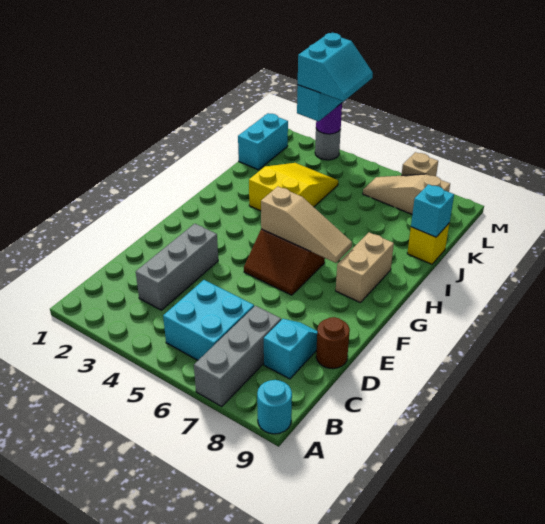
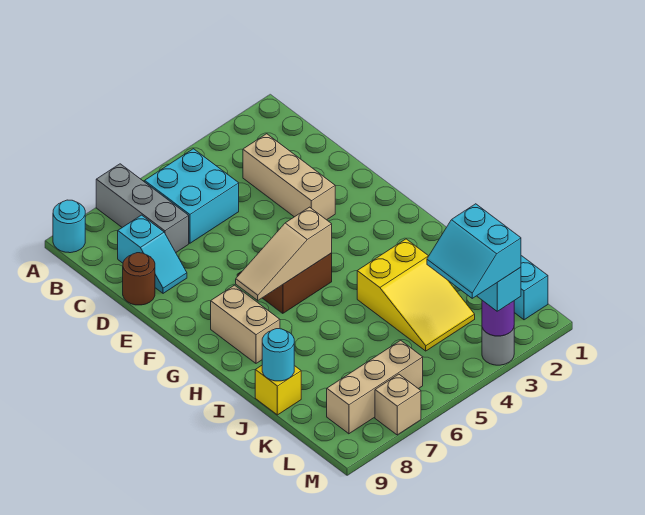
grey brick C3:E3 level 1 -> tan brick C3:E3 level 1
cyan brick J9 level 2 -> cyan round brick J9 level 2
tan slope L6:L8 level 1 top 8 -> tan brick L6:L8 level 1

